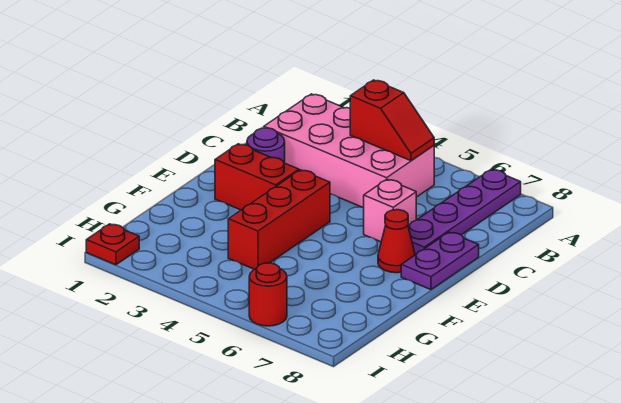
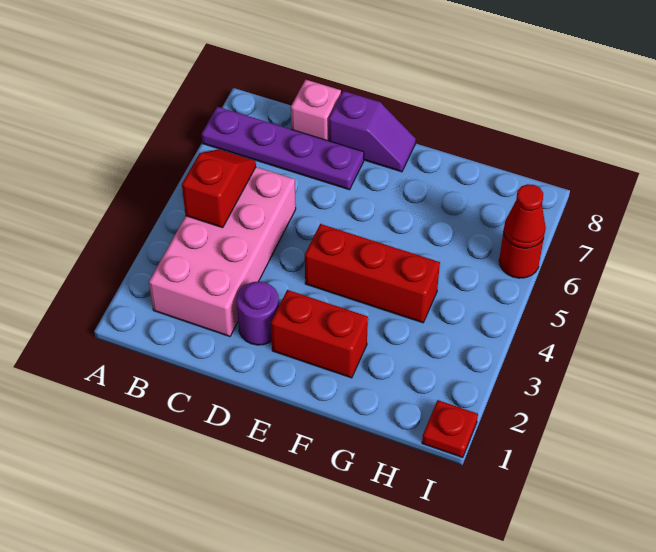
pink brick D6 level 1 -> pink brick C8 level 1
purple plate D8:E8 level 1 -> purple slope D8:E8 level 1 top D
red brick E2:E3 level 1 -> red brick E2:F2 level 1
red cone E7 level 1 -> red cone I6 level 2

